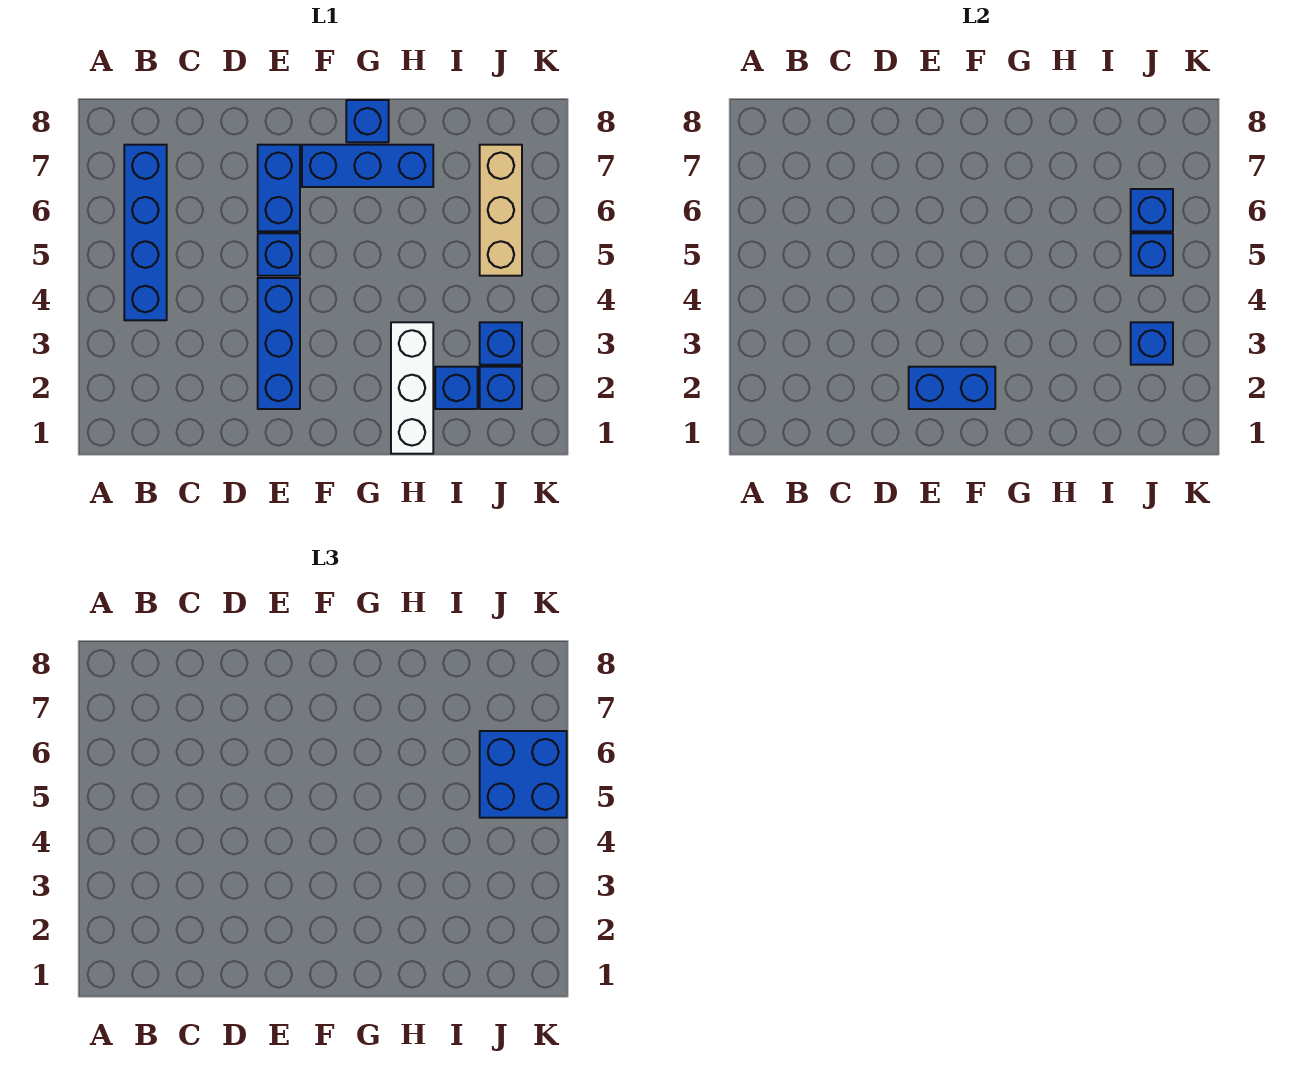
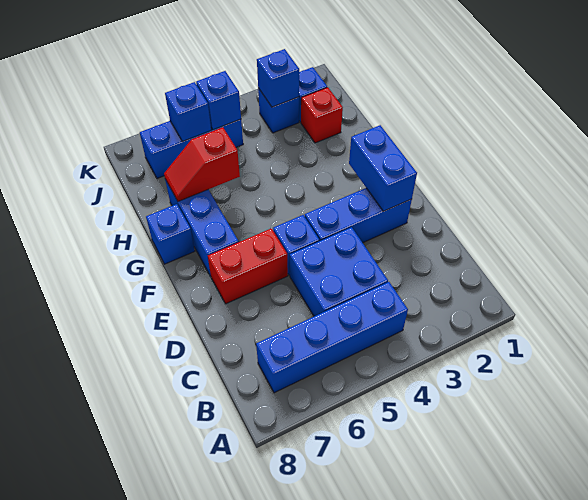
blue brick E6:E7 level 1 -> red brick E6:E7 level 1
white brick H1:H3 level 1 -> none
none -> red slope H6:H7 level 2 top 6
blue brick I2 level 1 -> red brick I2 level 1
tan brick J5:J7 level 1 -> blue brick J5:J7 level 1
blue brick J5:K6 level 3 -> blue brick C4:D5 level 1

